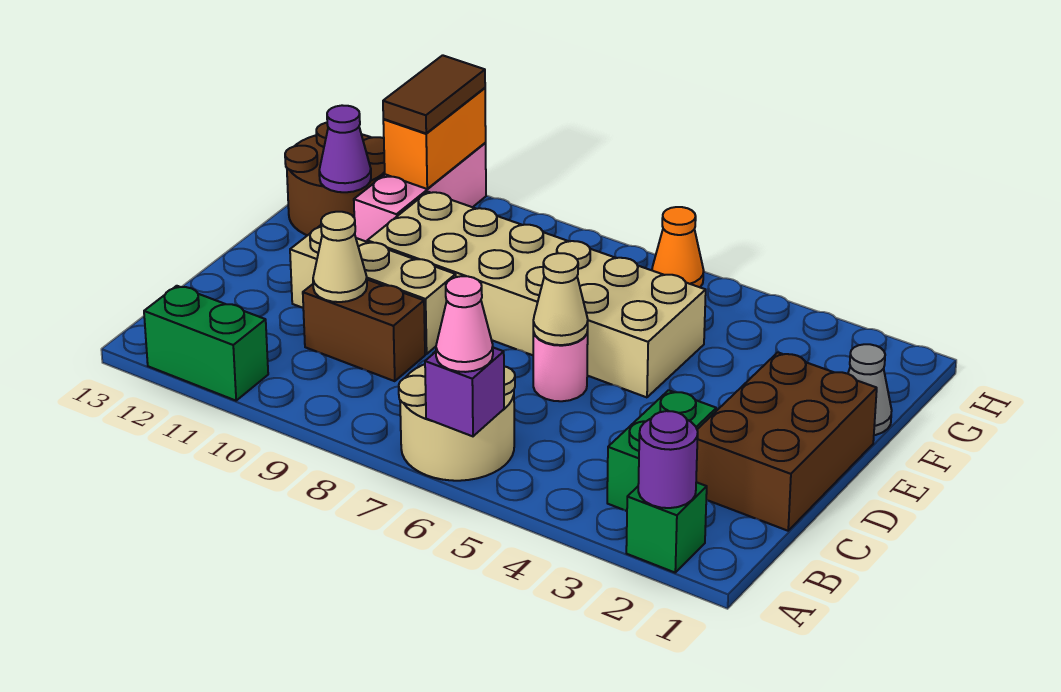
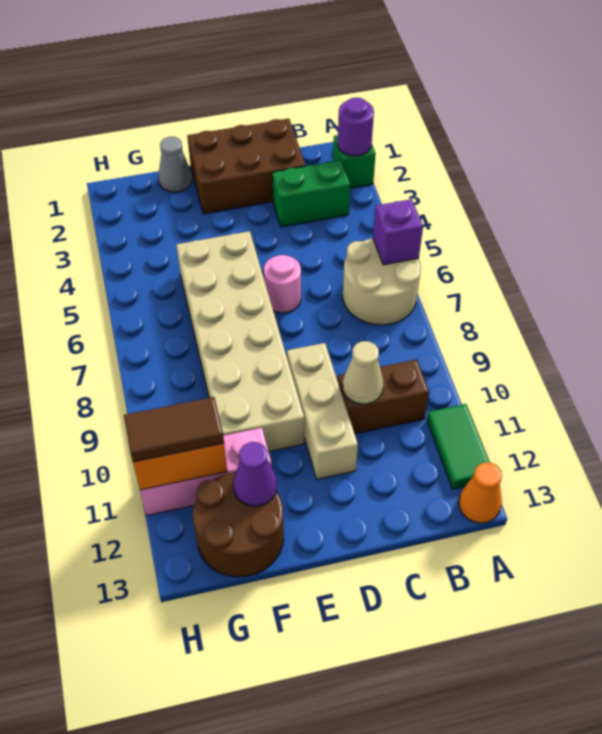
pink cone A6 level 3 -> none
green brick A11:A12 level 1 -> green tile A11:A12 level 1
brown brick C9:C10 level 1 -> brown brick B10:C10 level 1
tan cone D6 level 2 -> none
orange cone H6 level 1 -> orange cone A13 level 1

